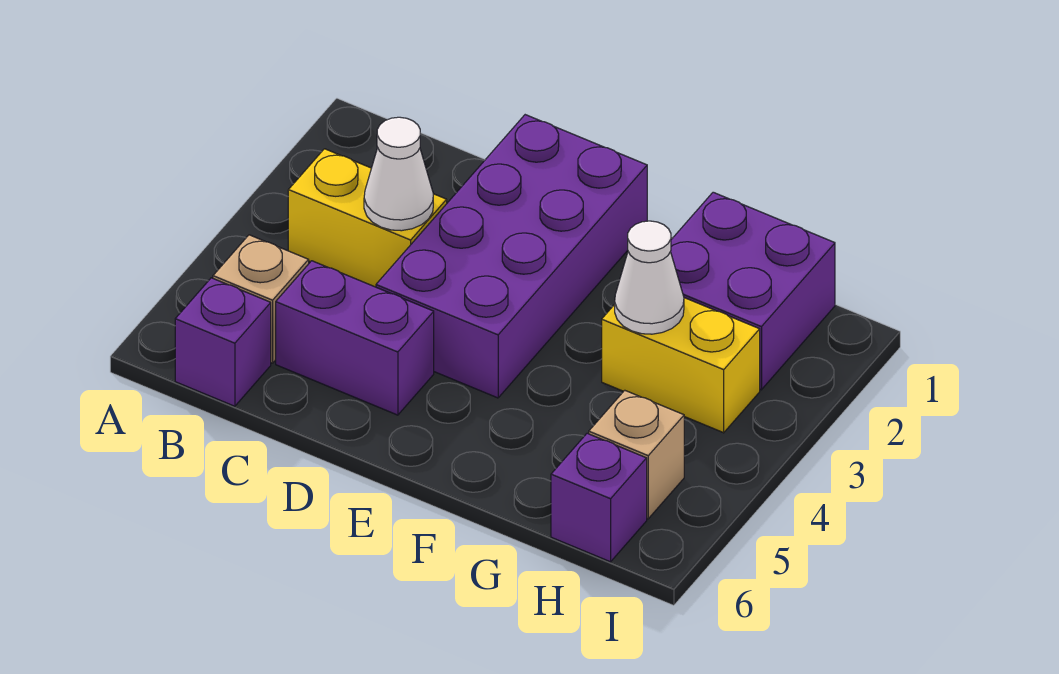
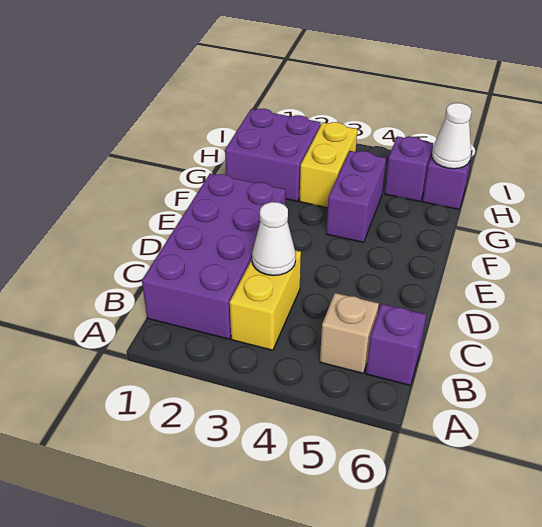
purple brick C5:D5 level 1 -> purple brick F4:G4 level 1
purple brick D1:E4 level 1 -> purple brick B1:E2 level 1
white cone G3 level 2 -> white cone H6 level 2
tan brick H5 level 1 -> purple brick H5 level 1

